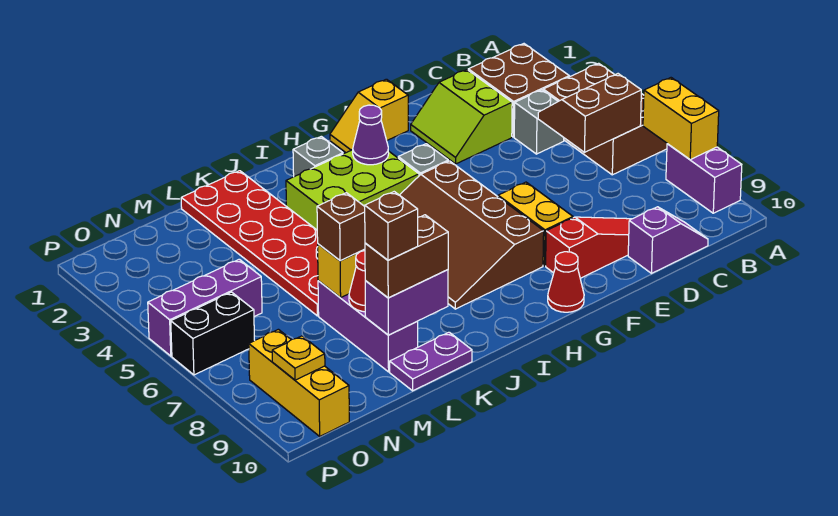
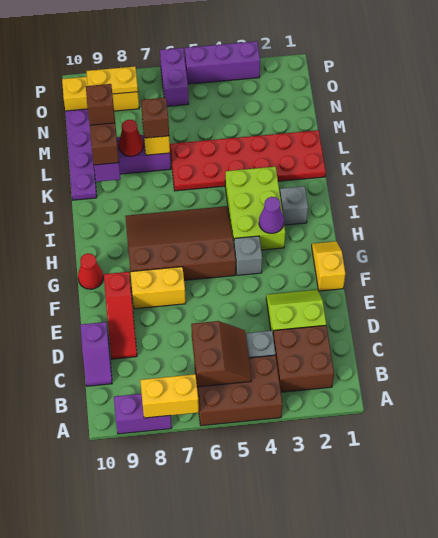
purple plate K10:L10 level 1 -> purple plate K10:N10 level 1
purple brick N5:P5 level 1 -> purple brick P3:P5 level 1
black brick O6:P6 level 1 -> purple brick O6:P6 level 1
yellow plate O9 level 2 -> yellow plate O8:O9 level 2

